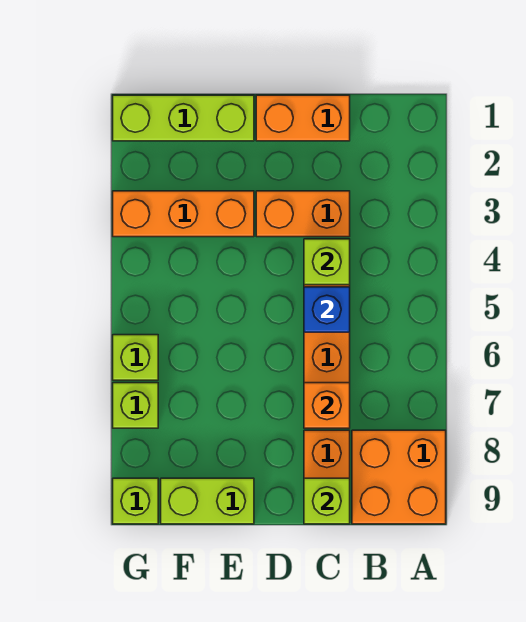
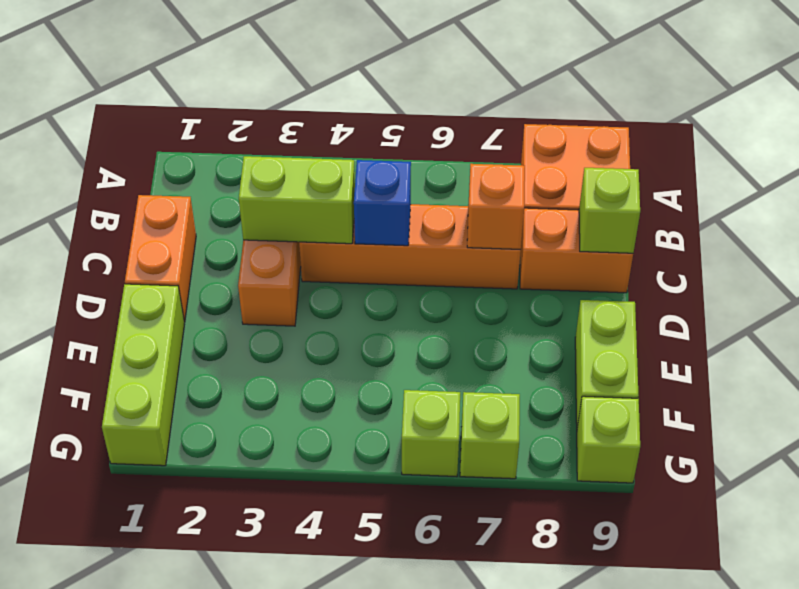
lime brick C4 level 2 -> lime brick C3:C4 level 2
orange brick E3:G3 level 1 -> none

